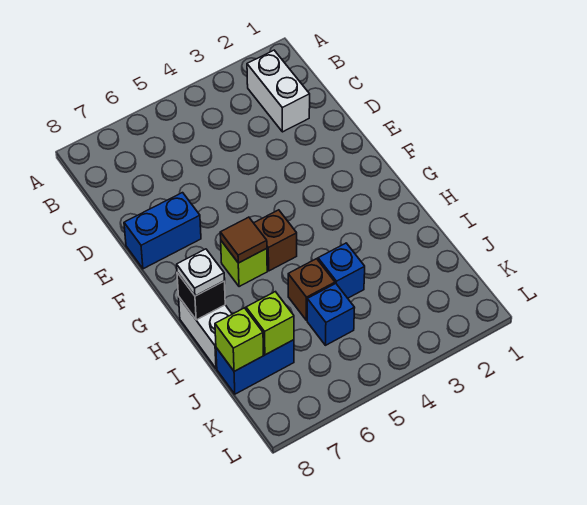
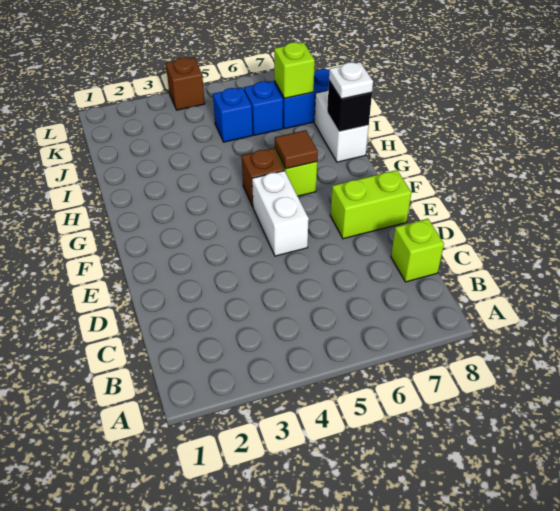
white brick B2:C2 level 1 -> white brick E5:F5 level 1
blue brick E7:E8 level 1 -> lime brick E7:E8 level 1
blue brick I4 level 1 -> blue brick J6 level 1
brown brick I5 level 1 -> brown brick L4 level 1
lime brick J8 level 2 -> lime brick C8 level 1

